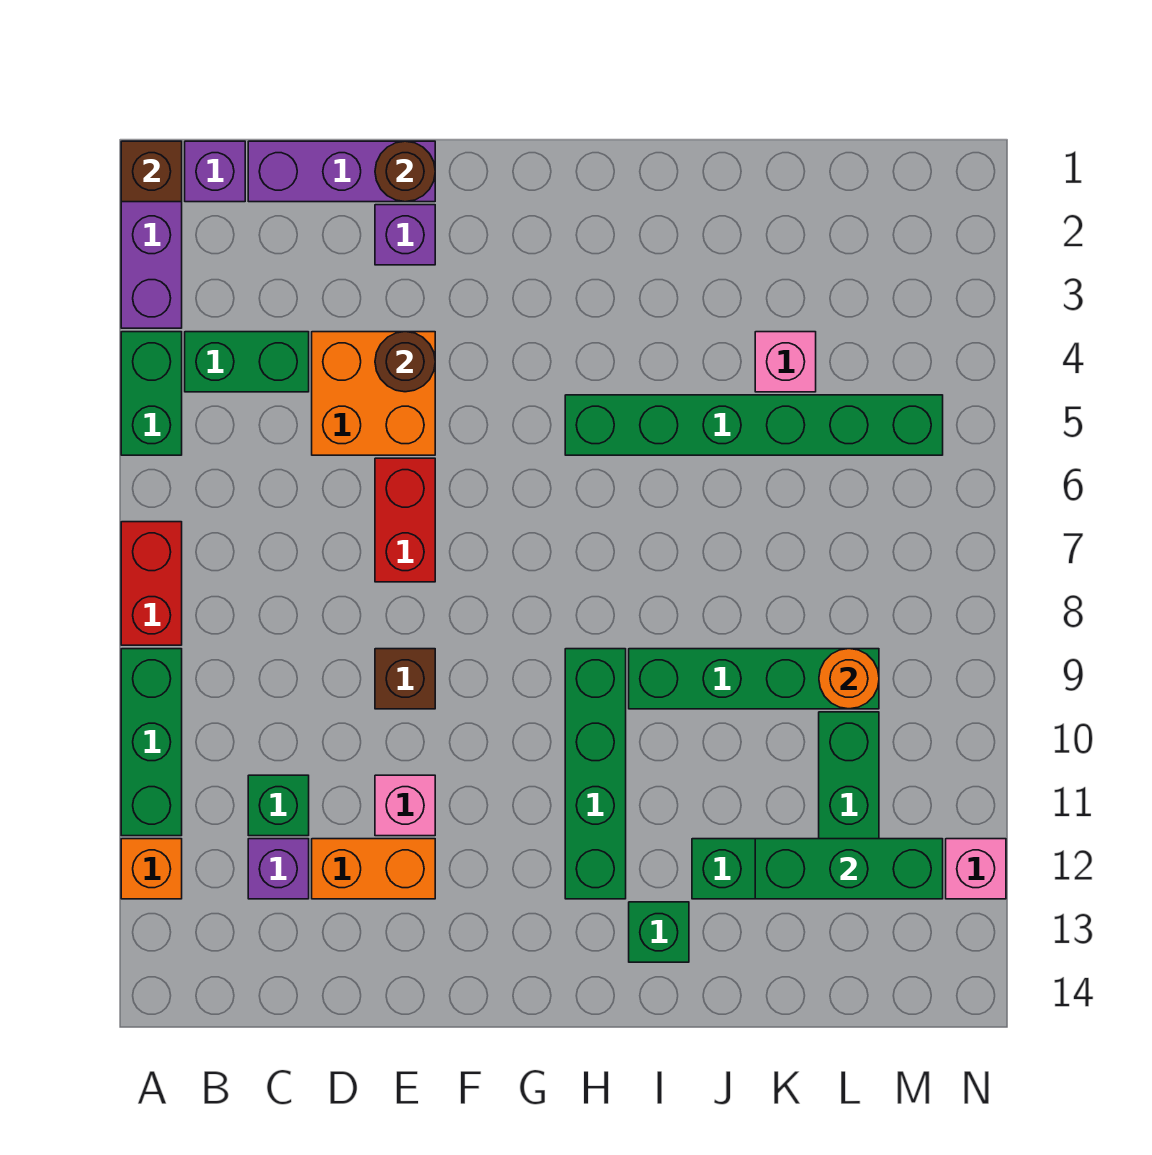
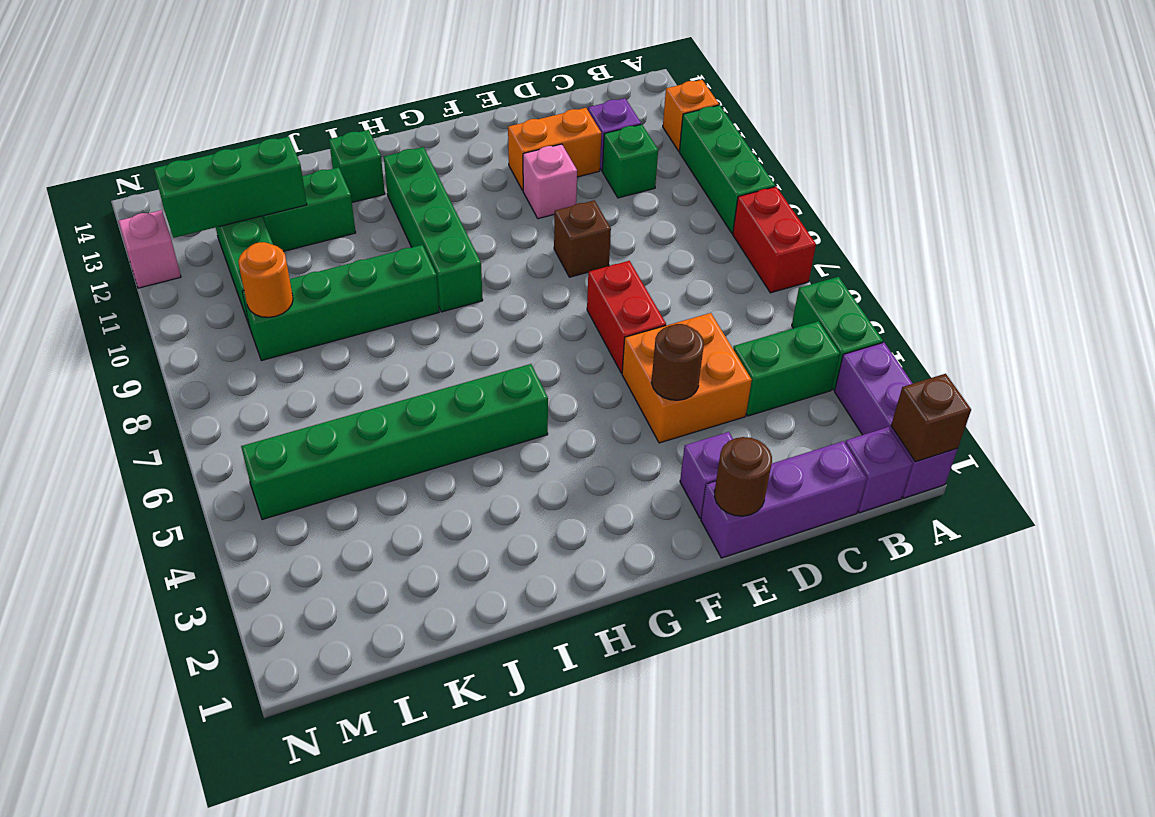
pink brick K4 level 1 -> none

